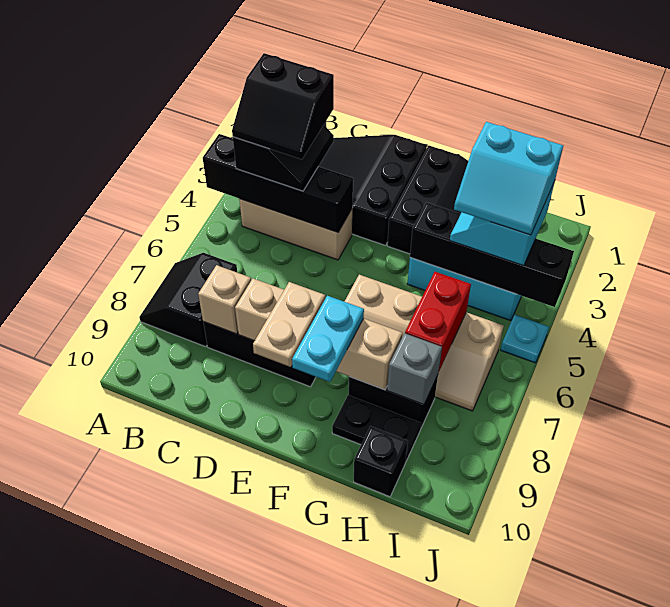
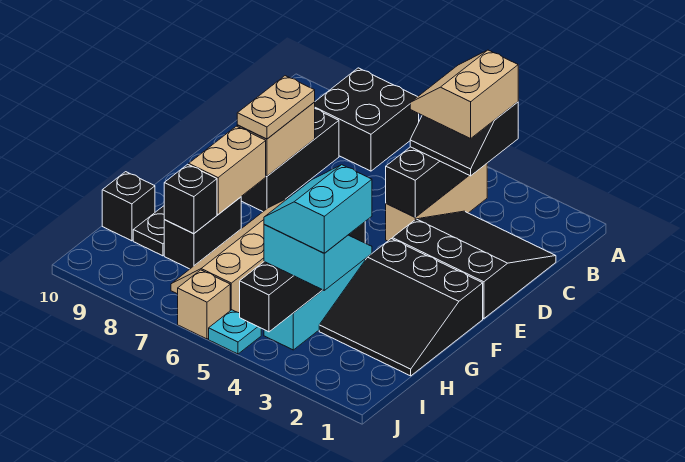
black slope A7:B8 level 1 top B -> black brick A7:B8 level 1
black slope B3:C4 level 4 top 3 -> tan slope B3:C4 level 4 top 3
tan brick C8 level 2 -> tan brick J6 level 1
tan plate E8:E9 level 3 -> tan plate D8:E8 level 3
cyan plate F8:F9 level 3 -> none
red brick H6:H7 level 2 -> none
grey brick H8 level 2 -> black brick H8 level 2

